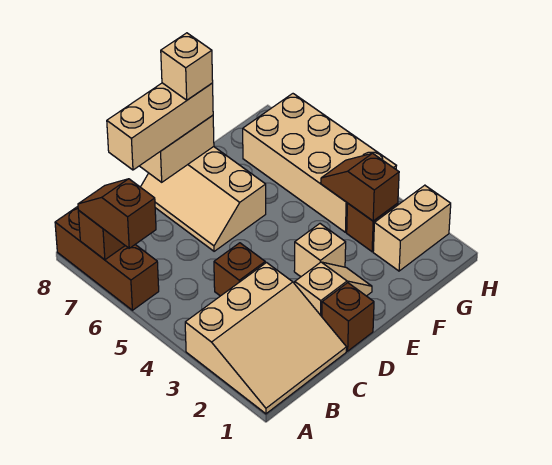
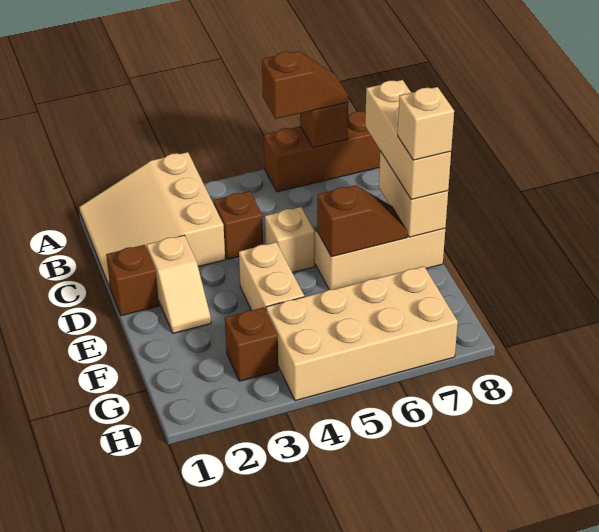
tan brick E3 level 1 -> tan brick D5 level 1
tan brick G2:H2 level 1 -> tan brick E4:F4 level 1
brown slope G3:G4 level 2 top 3 -> brown slope E6:E7 level 2 top 6

